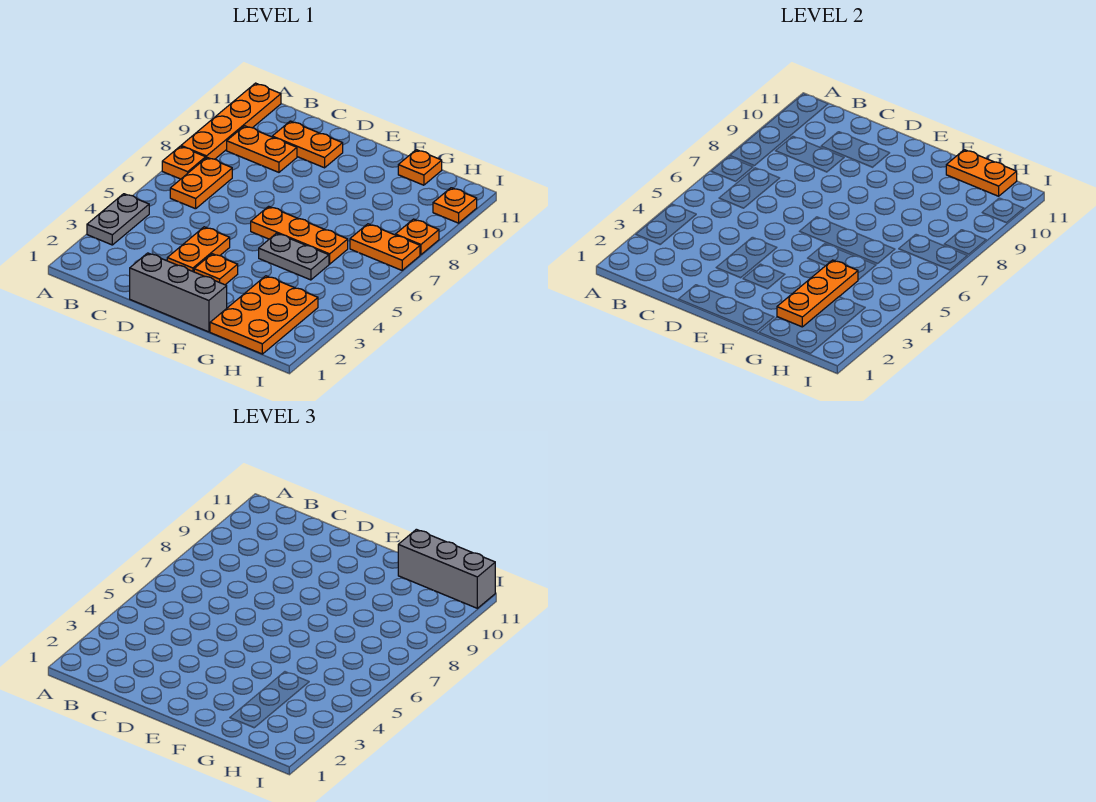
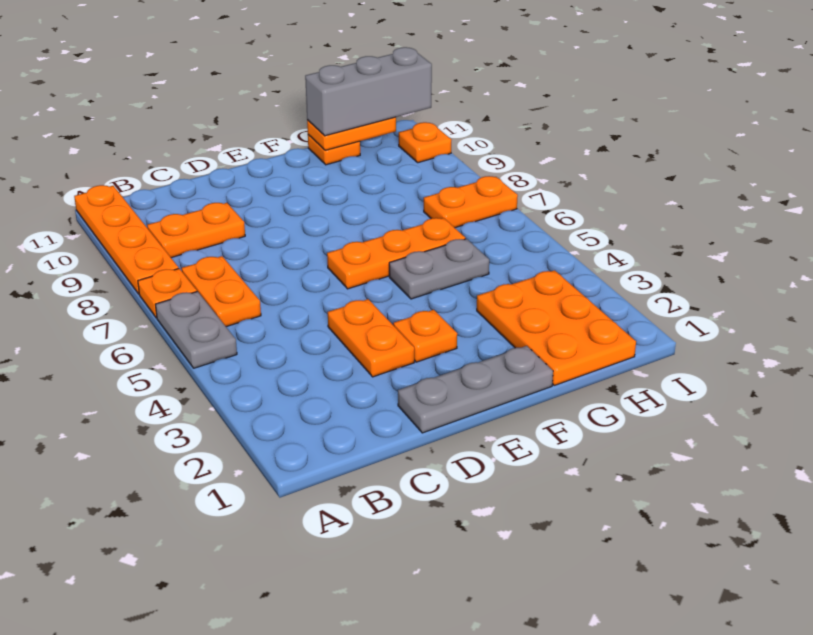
grey plate A3:A4 level 1 -> grey plate A5:A6 level 1
orange plate C10:D10 level 1 -> none
grey brick D1:F1 level 1 -> grey plate D1:F1 level 1
orange plate G2:G4 level 2 -> none
orange plate I8 level 1 -> none

